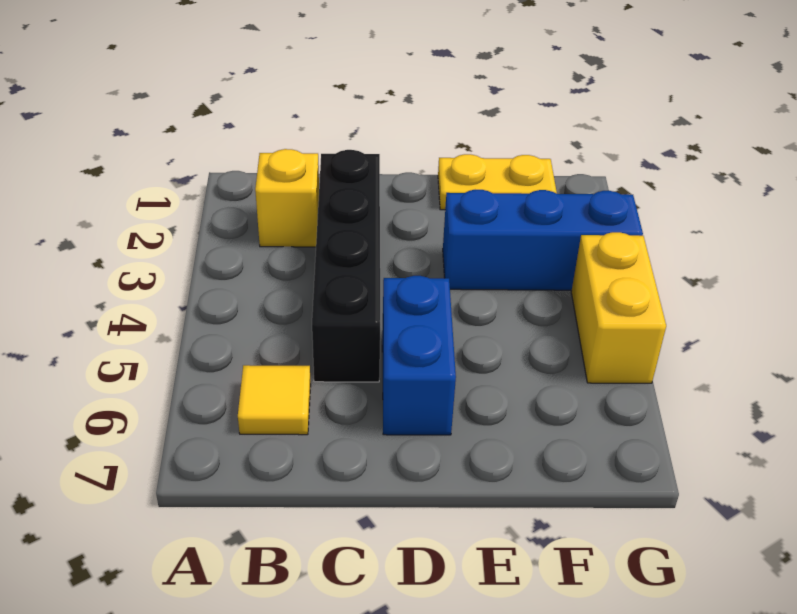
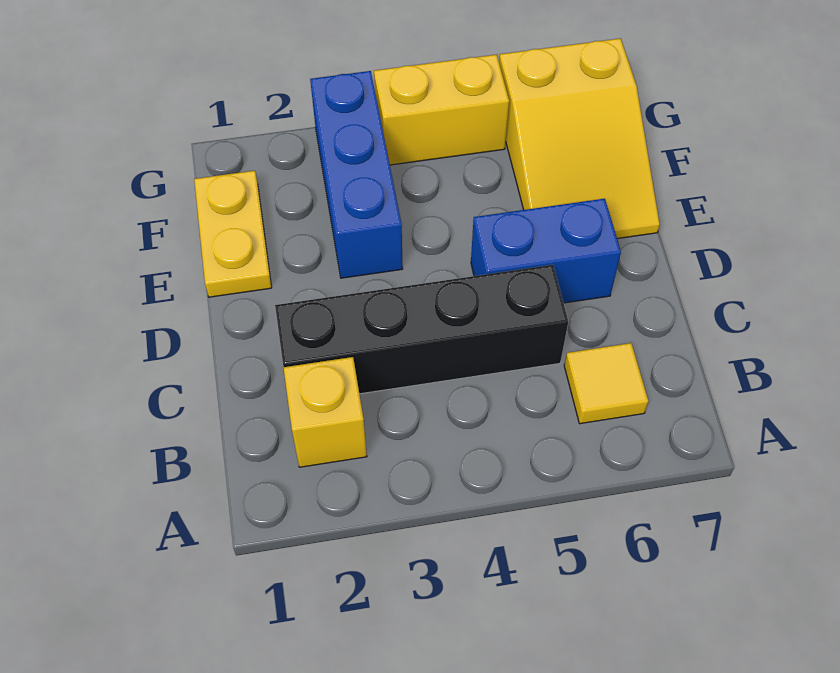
none -> yellow slope E6:G7 level 1 top G

